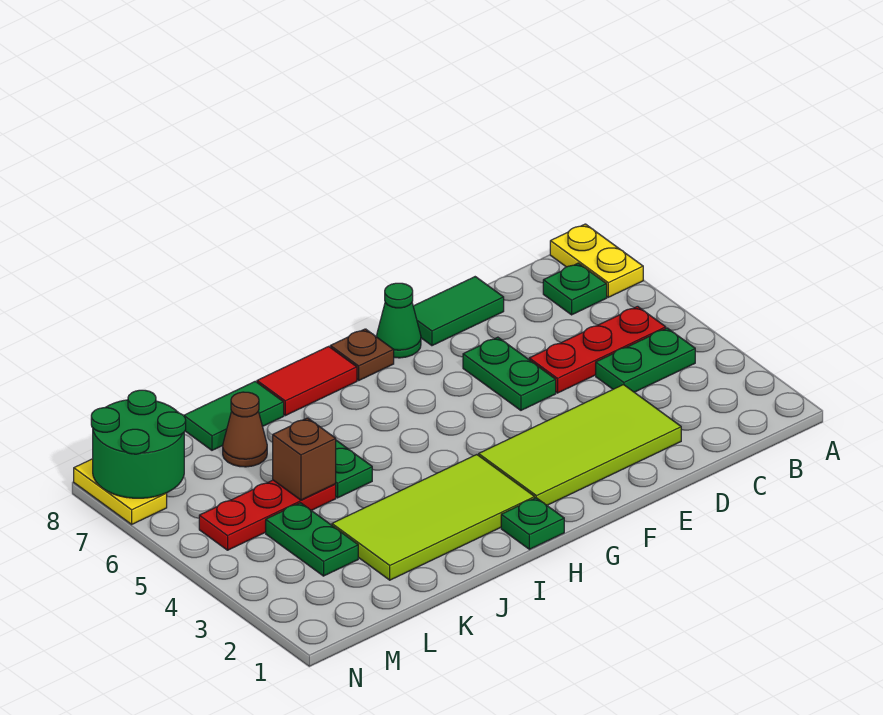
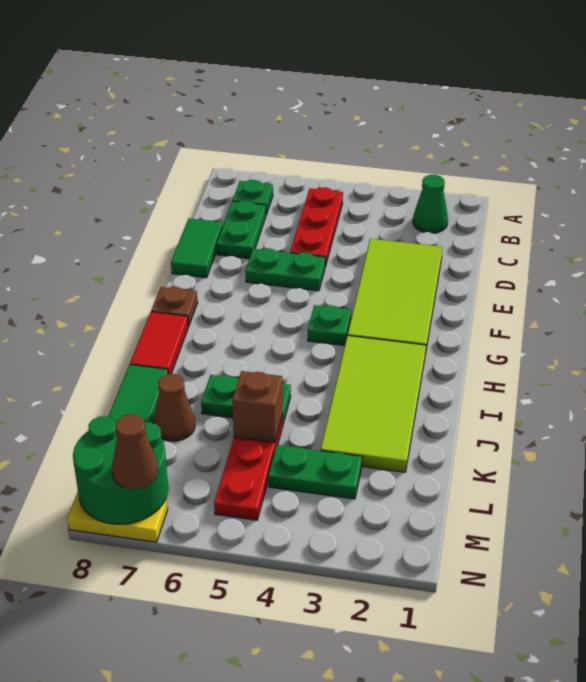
yellow plate A7:A8 level 1 -> none
green plate B4:C4 level 1 -> green plate C7:D7 level 1
green cone F8 level 1 -> green cone B2 level 1
green plate H1 level 1 -> green plate G4 level 1
none -> brown cone N7 level 3

